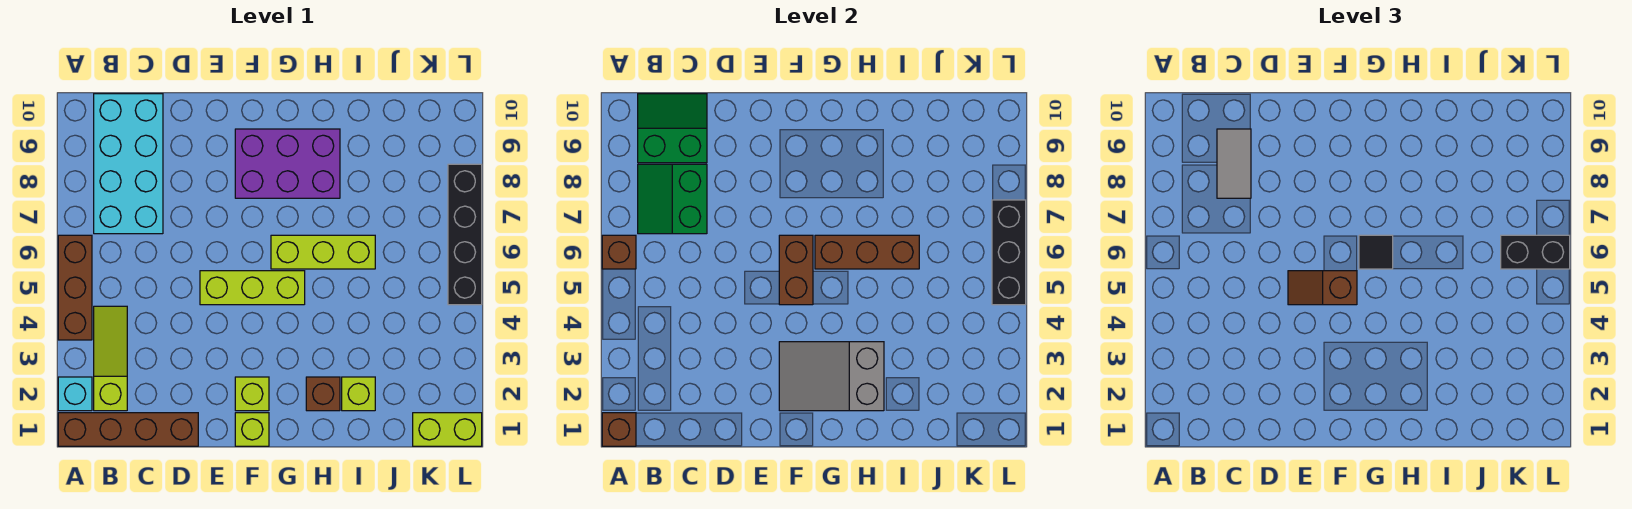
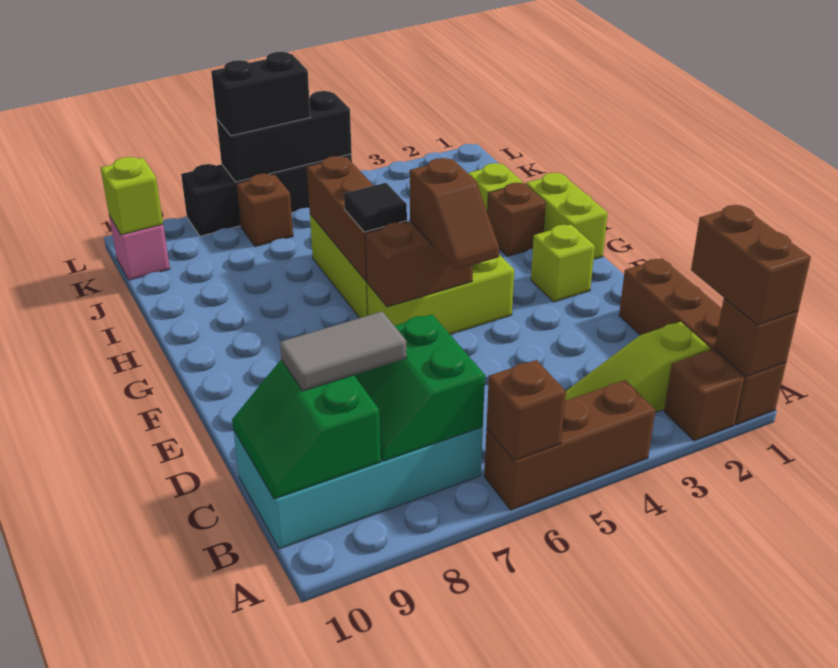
none -> brown brick A1:B1 level 3
cyan brick A2 level 1 -> brown brick A2 level 1
green slope B7:C8 level 2 top C -> green slope B7:C8 level 2 top 7
lime brick E5:G5 level 1 -> lime brick F4:F6 level 1
lime brick F1 level 1 -> lime brick K10 level 2
grey slope F2:H3 level 2 top H -> none
purple brick F8:H9 level 1 -> none
lime brick K1:L1 level 1 -> lime brick G1:H1 level 1
black brick K6:L6 level 3 -> black brick L6:L7 level 3
none -> brown brick K7 level 1
none -> pink brick K10 level 1

